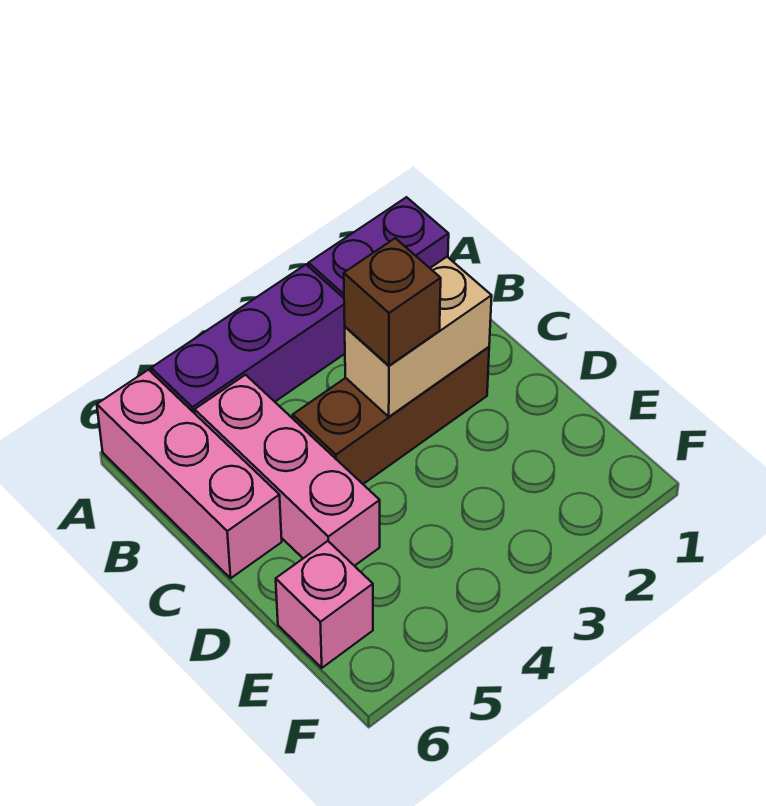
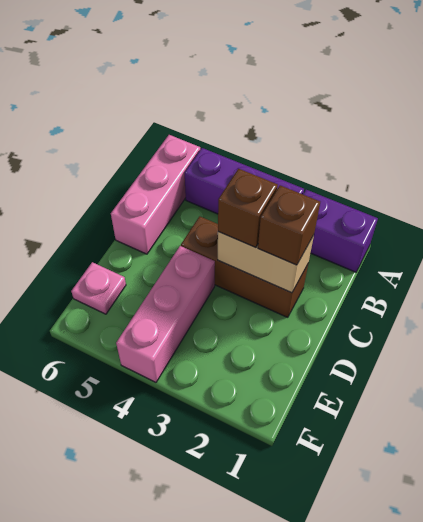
pink brick B5:D5 level 1 -> pink brick D4:F4 level 1
none -> brown brick C2 level 3
pink brick E6 level 1 -> pink plate E6 level 1

